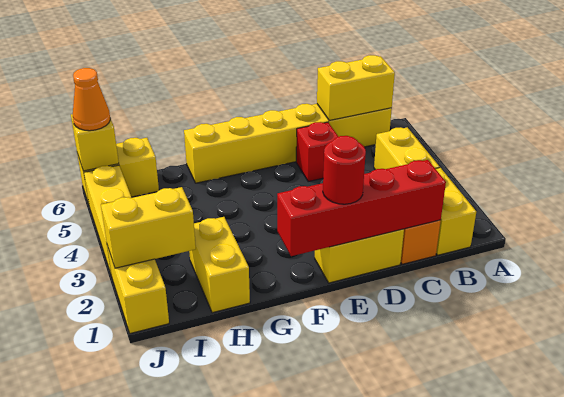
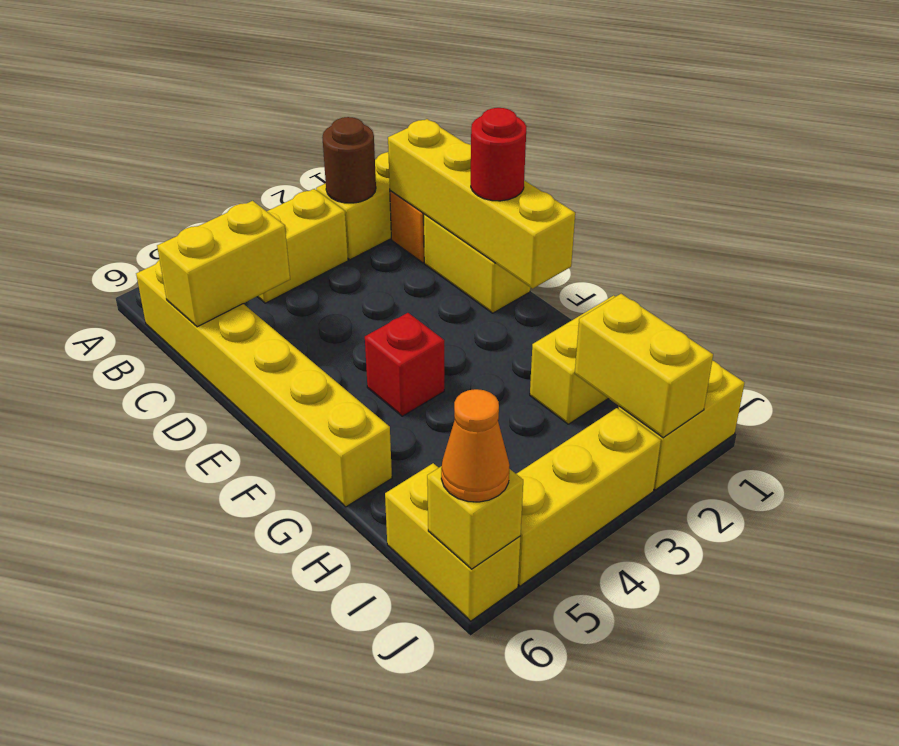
none -> brown round brick B2 level 2
yellow brick B6:C6 level 2 -> yellow brick C5:C6 level 2
red brick C1:F1 level 2 -> yellow brick C1:F1 level 2
red brick D5 level 1 -> red brick F4 level 1

